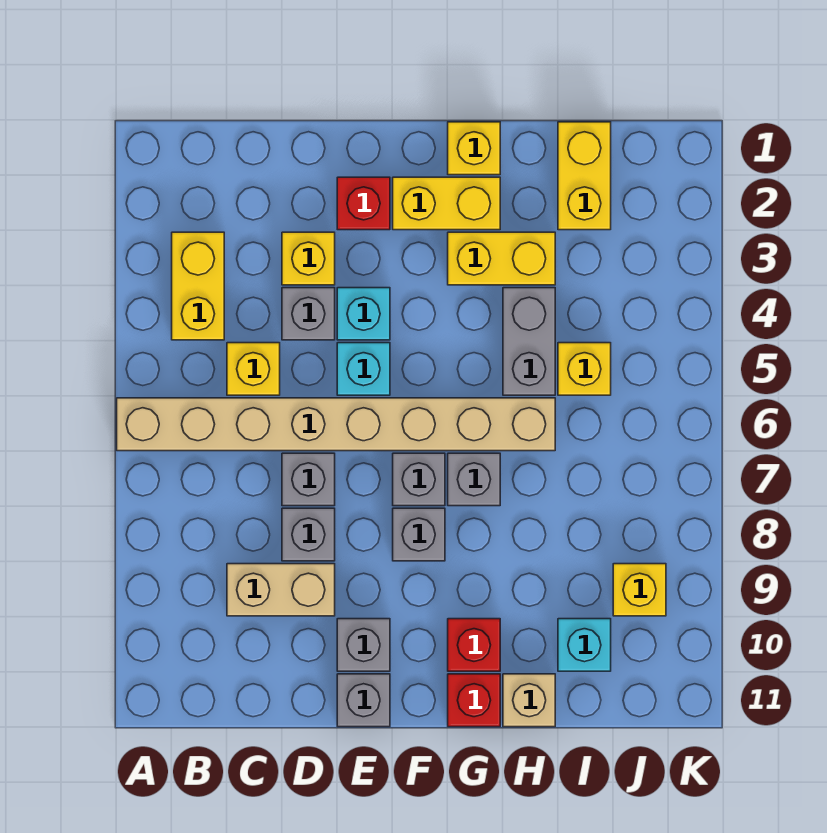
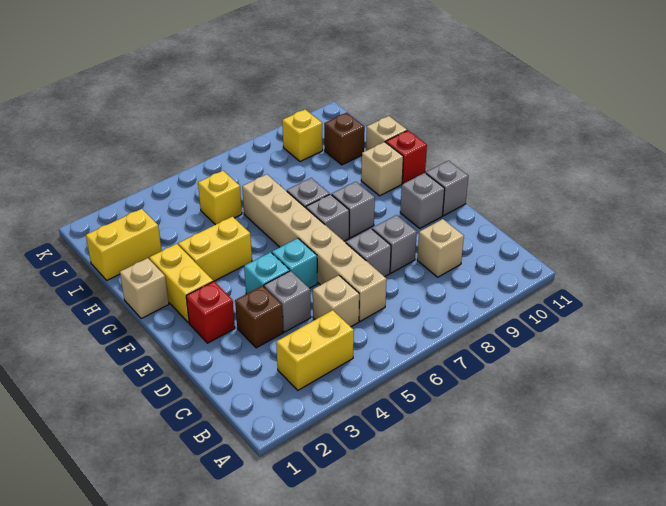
tan brick A6:H6 level 1 -> tan brick C6:H6 level 1
yellow brick C5 level 1 -> tan brick C5 level 1
tan brick C9:D9 level 1 -> tan brick C9 level 1
yellow brick D3 level 1 -> brown brick D3 level 1
yellow brick G1 level 1 -> tan brick G1 level 1
yellow brick G3:H3 level 1 -> yellow brick G3:G4 level 1
red brick G10 level 1 -> tan brick G10 level 1
grey brick H4:H5 level 1 -> none
cyan brick I10 level 1 -> brown brick I10 level 1

